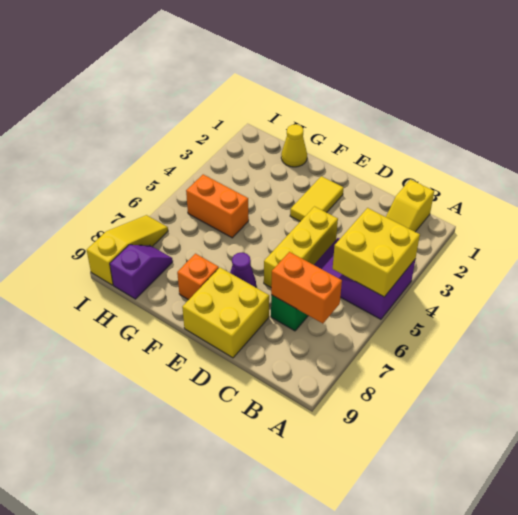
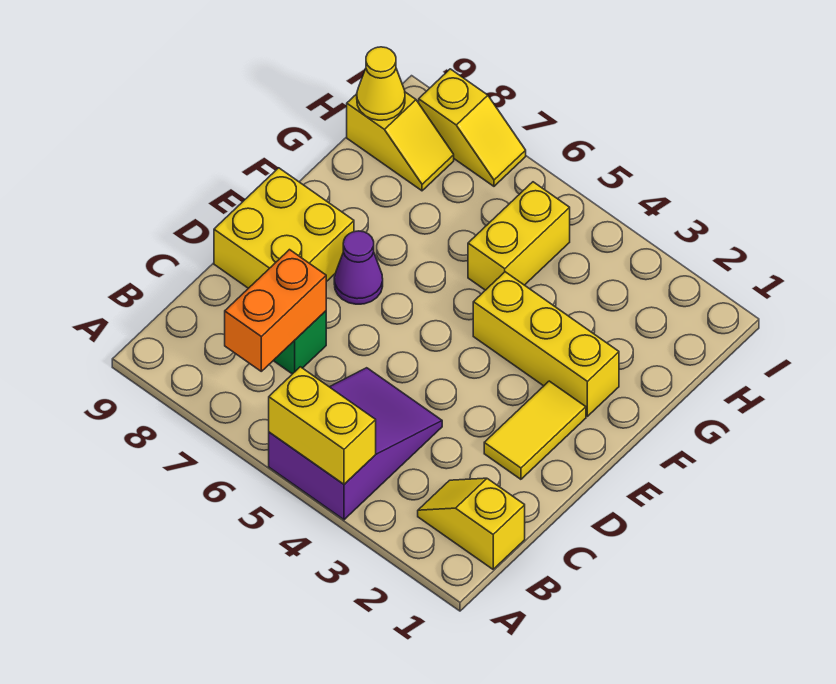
yellow brick A4:B5 level 2 -> yellow brick A4:A5 level 2
yellow brick D4:D6 level 1 -> yellow brick F2:F4 level 1
yellow tile E2:E3 level 1 -> yellow tile D2:E2 level 1
orange brick F8 level 1 -> none
yellow cone G1 level 1 -> yellow cone H9 level 2
orange brick G5:H5 level 1 -> yellow brick G5:H5 level 1
purple slope H8:H9 level 1 top 9 -> yellow slope H8:H9 level 1 top 9
yellow slope I7:I9 level 1 top 9 -> yellow slope I7:I8 level 1 top 8

